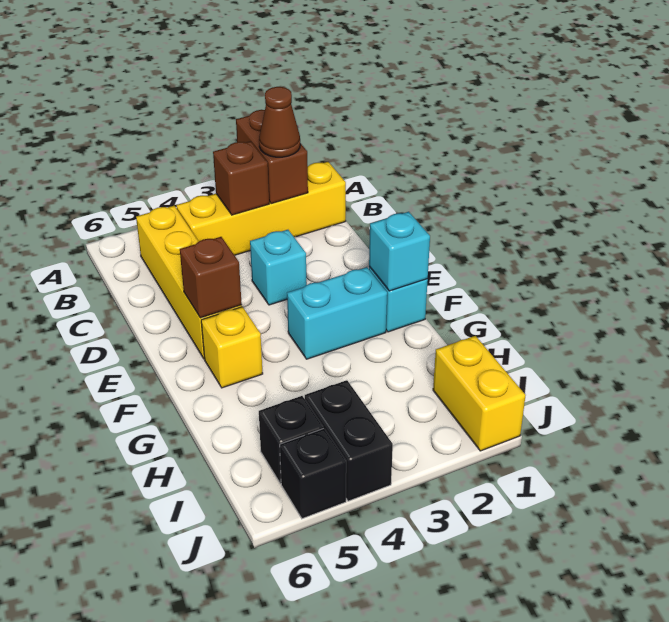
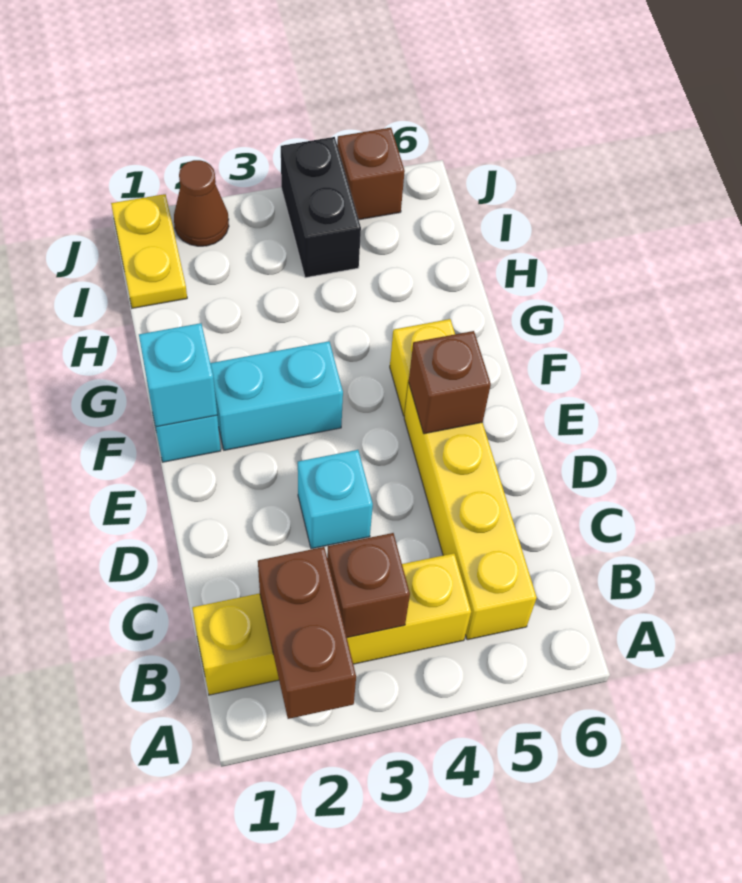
brown cone B2 level 3 -> brown cone J2 level 1
yellow brick I1:J1 level 1 -> yellow plate I1:J1 level 1
black brick I5 level 1 -> none
black brick J5 level 1 -> brown brick J5 level 1

